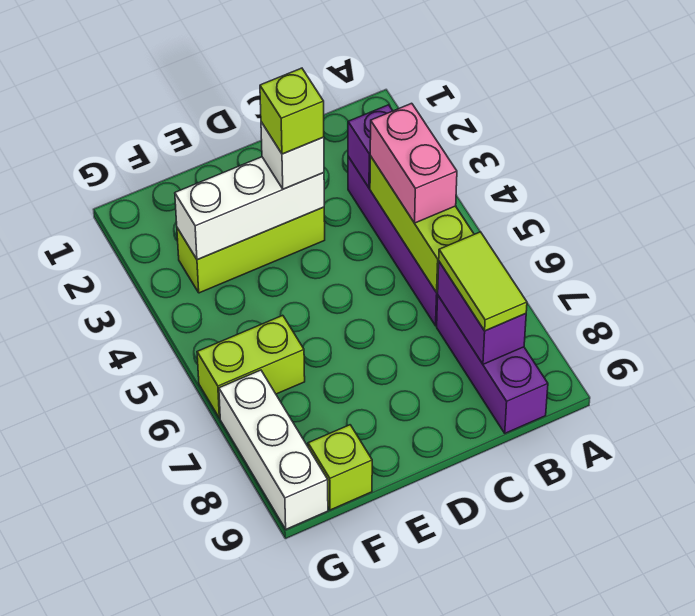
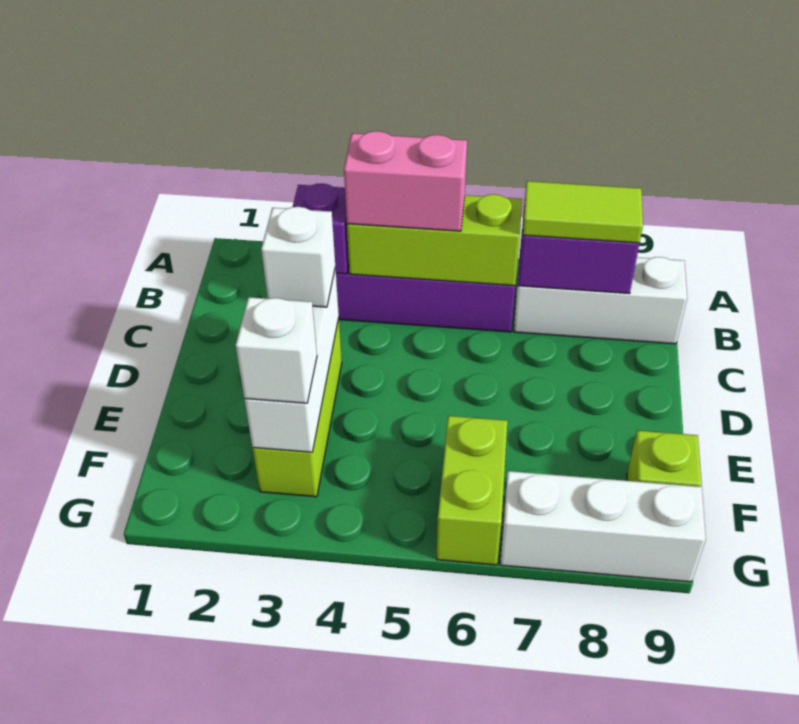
purple brick B7:B9 level 1 -> white brick B7:B9 level 1
lime brick D3 level 4 -> none
none -> white brick F3 level 3

